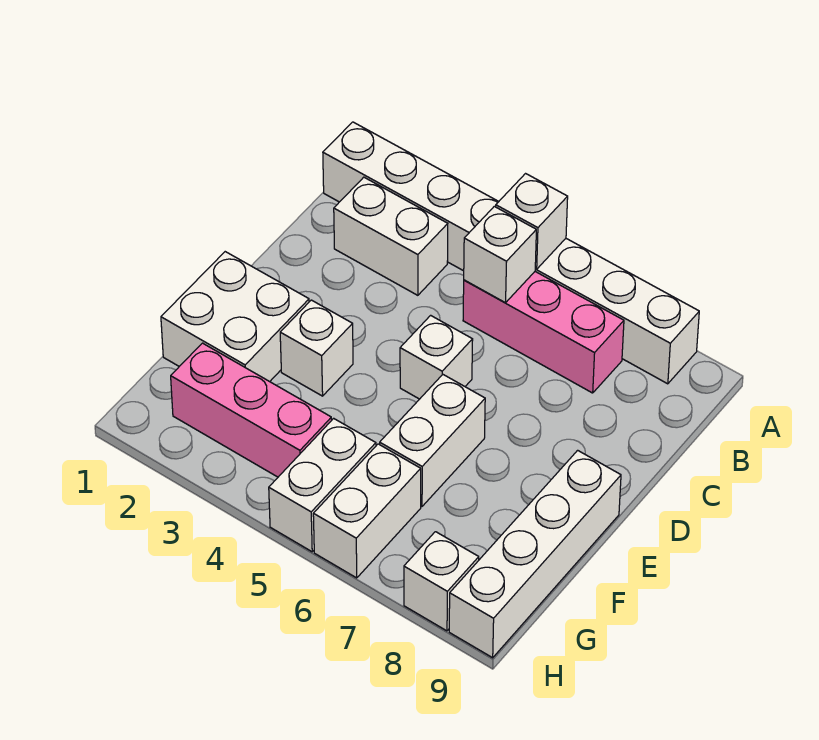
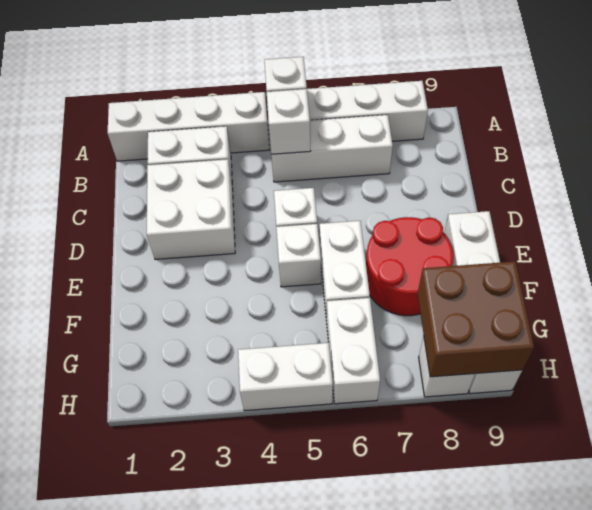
pink brick B5:B7 level 1 -> white brick B5:B7 level 1
white brick E1:F2 level 1 -> white brick C2:D3 level 1
white brick E3 level 1 -> white brick E5 level 1
none -> red round brick E7:F8 level 1
pink brick G2:G4 level 1 -> none
white brick G5:H5 level 1 -> white brick H4:H5 level 1
none -> brown brick G8:H9 level 2

